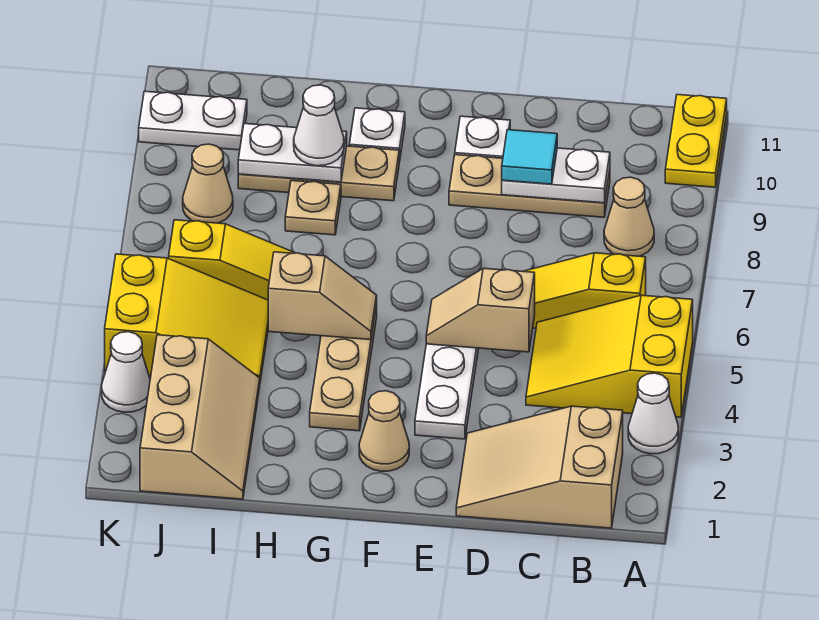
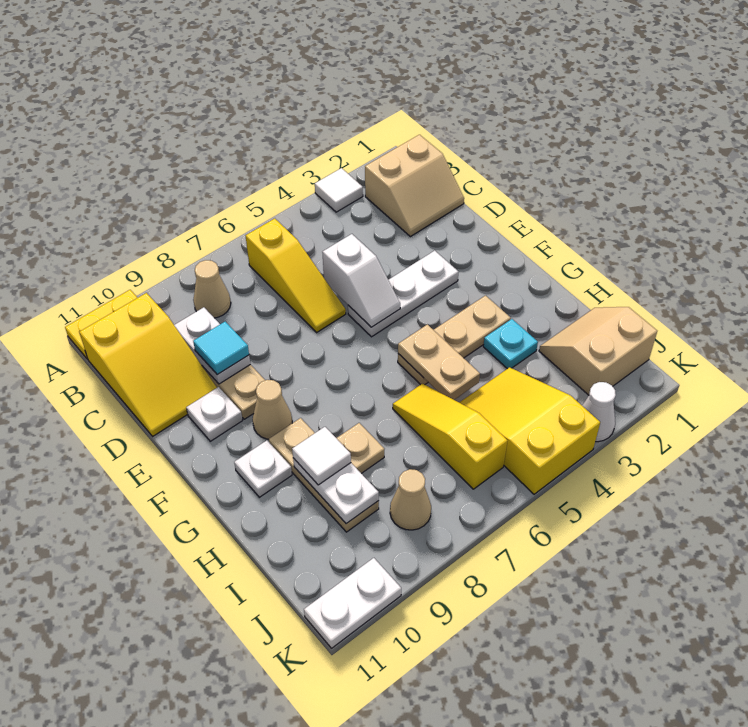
white cone A3 level 1 -> white tile A3 level 1
yellow slope A4:C5 level 1 top A -> yellow slope B10:D11 level 1 top B
tan slope B1:D2 level 1 top B -> tan slope B1:C2 level 1 top B
tan slope D5:E5 level 2 top D -> white slope D5:E5 level 2 top D
tan cone F2 level 1 -> tan cone F9 level 1
tan slope G5:H5 level 2 top H -> tan plate G5:H5 level 2
none -> cyan plate H3 level 1
white cone H9 level 3 -> white tile H9 level 3
tan slope I1:J3 level 1 top J -> tan slope I1:J2 level 1 top J
white plate J10:K10 level 1 -> white plate K10:K11 level 1

